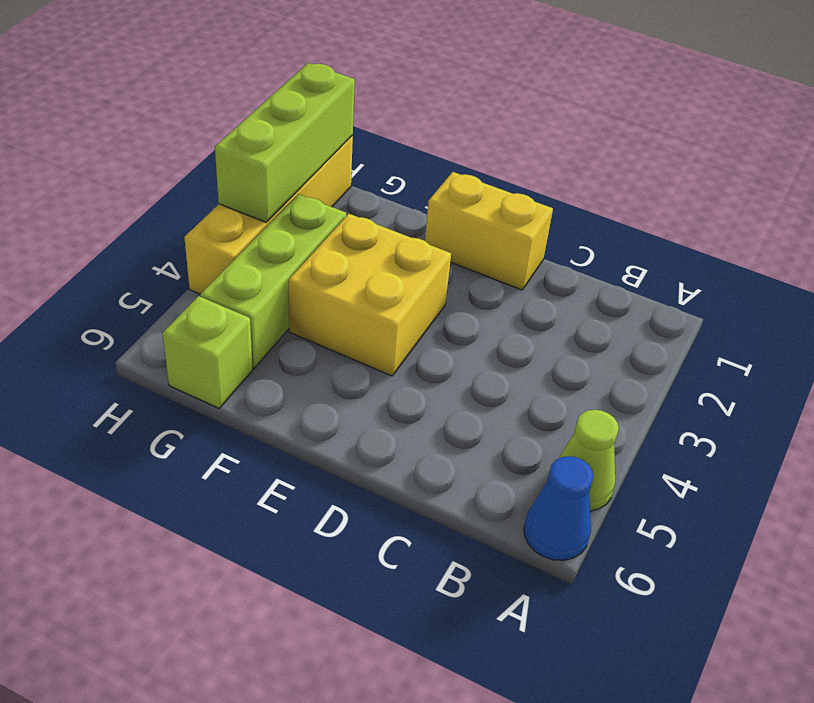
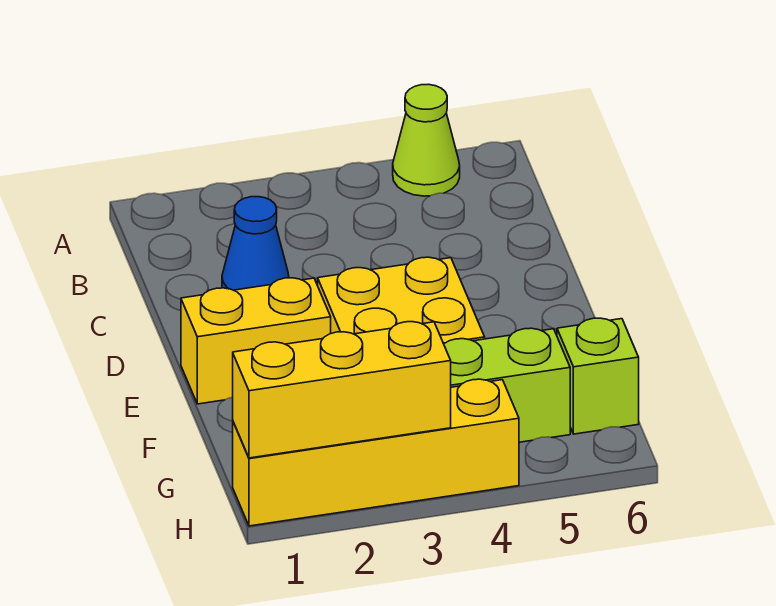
blue cone A6 level 1 -> blue cone C2 level 1
yellow brick D1:E1 level 1 -> yellow brick E1:E2 level 1
lime brick H1:H3 level 2 -> yellow brick H1:H3 level 2

